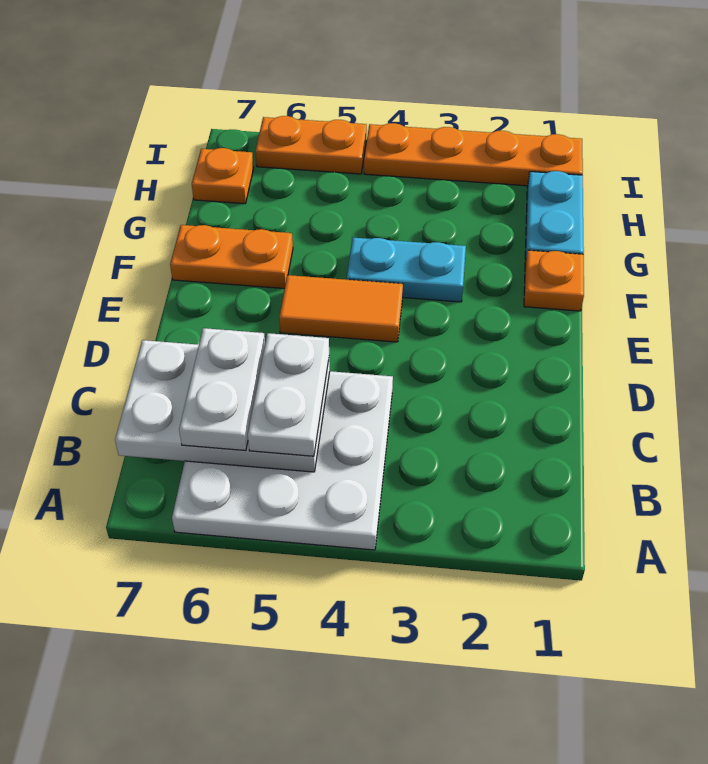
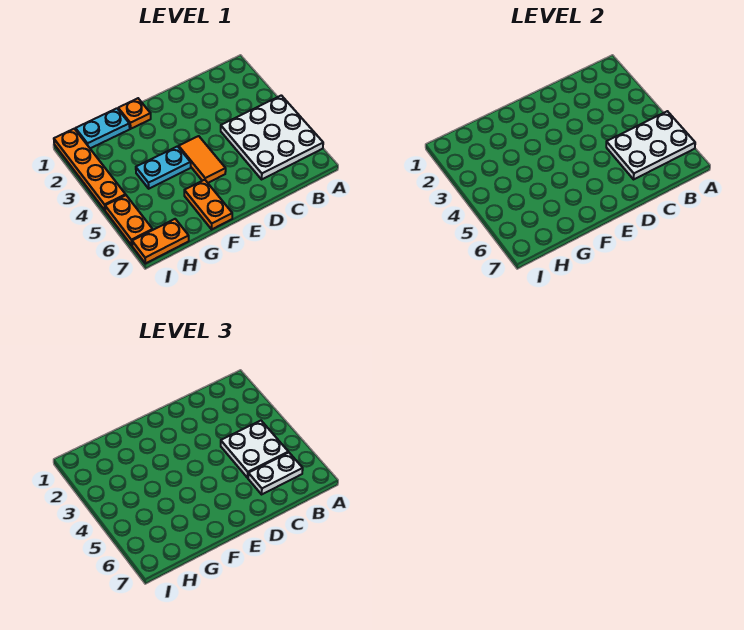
white plate B5:C7 level 2 -> white plate A5:C6 level 2
white plate B5:C5 level 3 -> white plate B4:C5 level 3
cyan plate F3:F4 level 1 -> cyan plate F4:G4 level 1
orange plate H7 level 1 -> orange plate H7:I7 level 1

